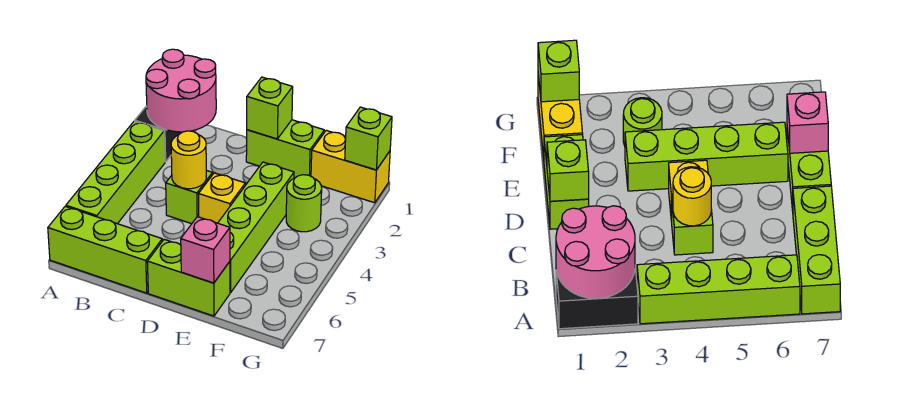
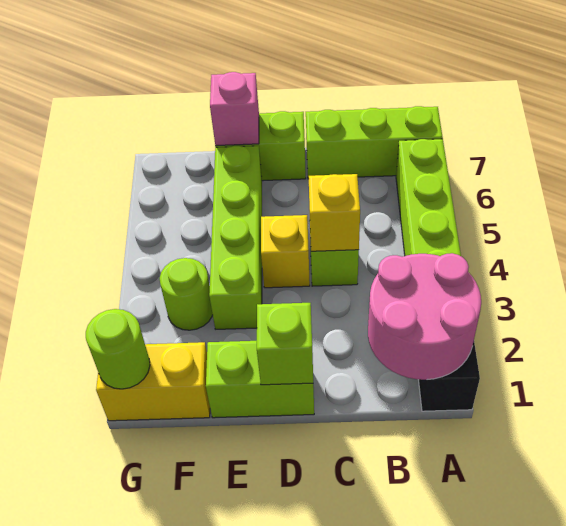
yellow round brick C4 level 2 -> yellow brick C4 level 2
lime brick G1 level 2 -> lime round brick G1 level 2

